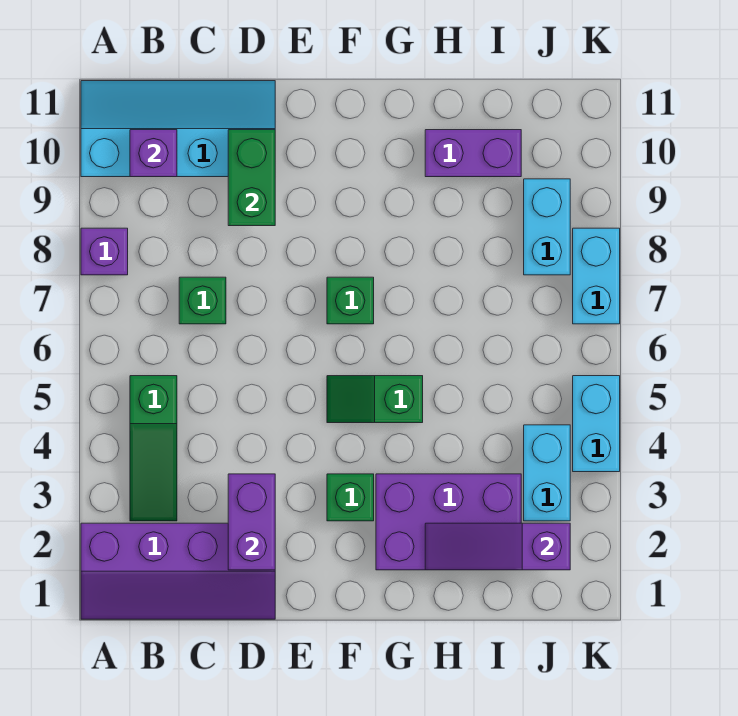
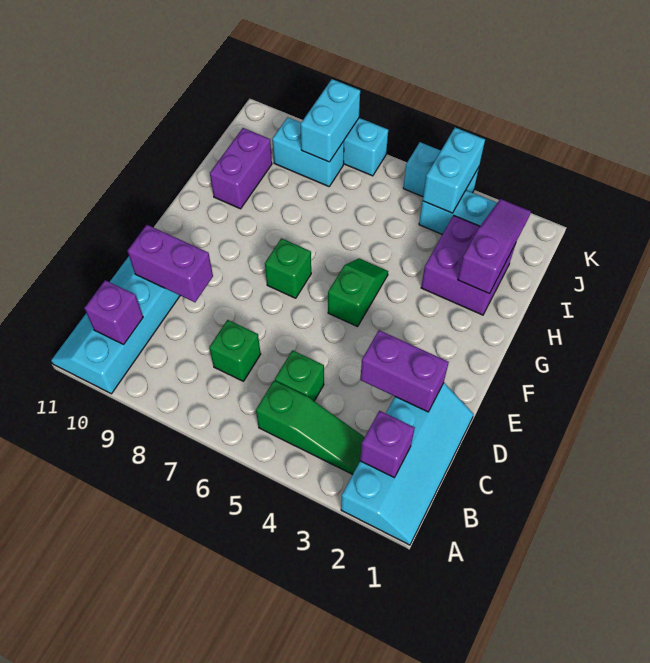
purple slope A1:D2 level 1 top 2 -> cyan slope A1:D2 level 1 top 2
purple brick A8 level 1 -> purple brick B2 level 2
green brick D9:D10 level 2 -> purple brick D9:D10 level 2
green brick F3 level 1 -> green brick C5 level 1
green slope F5:G5 level 1 top G -> green slope F5:G5 level 1 top F
purple brick G2:I3 level 1 -> purple brick H2:I3 level 1
purple slope H2:J2 level 2 top J -> purple slope H2:J2 level 2 top H
none -> cyan brick J4:K4 level 2
none -> cyan brick J8:K8 level 2

